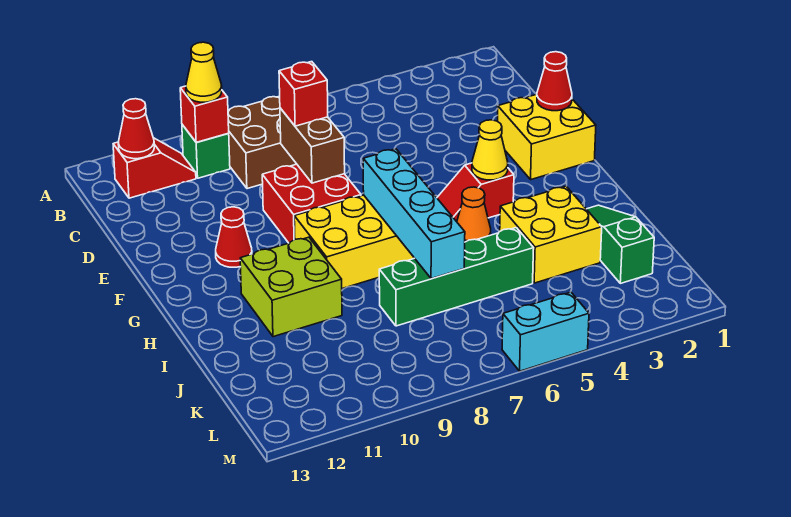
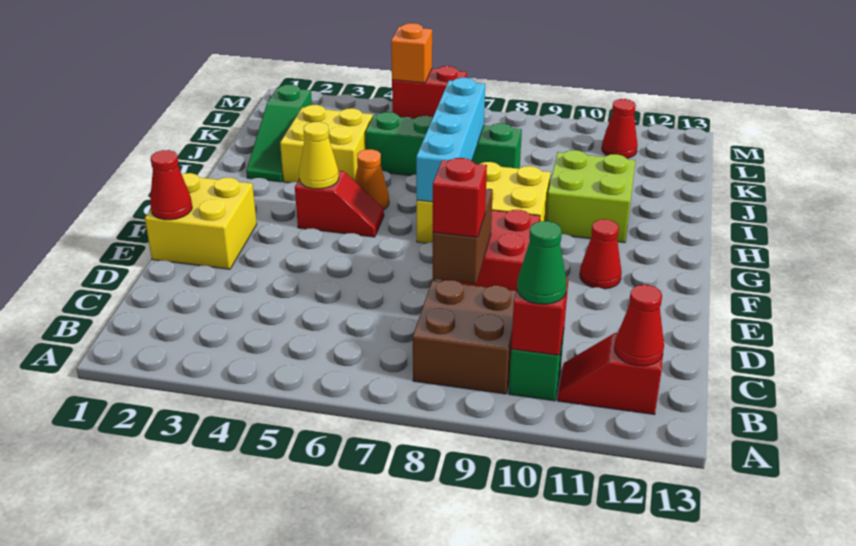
yellow cone B10 level 3 -> green cone B10 level 3
none -> red cone L11 level 1
cyan brick M5:M6 level 1 -> red brick M5:M6 level 1
none -> orange brick M5 level 2

